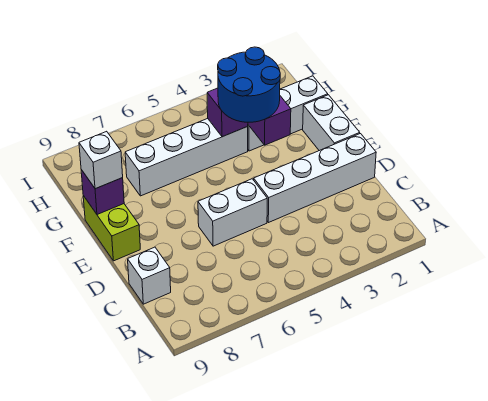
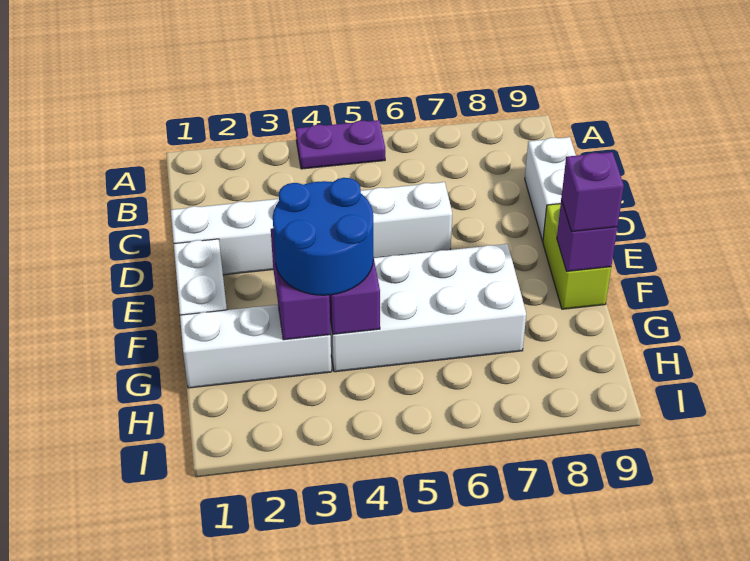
none -> purple plate A4:A5 level 1
white brick C9 level 1 -> white brick C9:D9 level 1
white brick F9 level 3 -> purple brick F9 level 3
white brick G4:G7 level 1 -> white brick F4:G7 level 1

